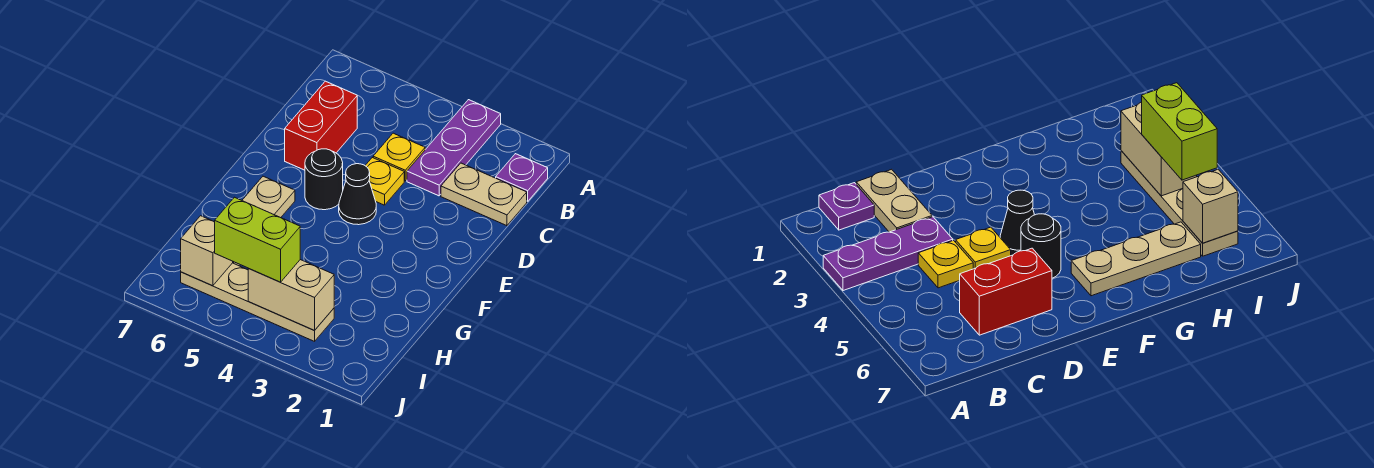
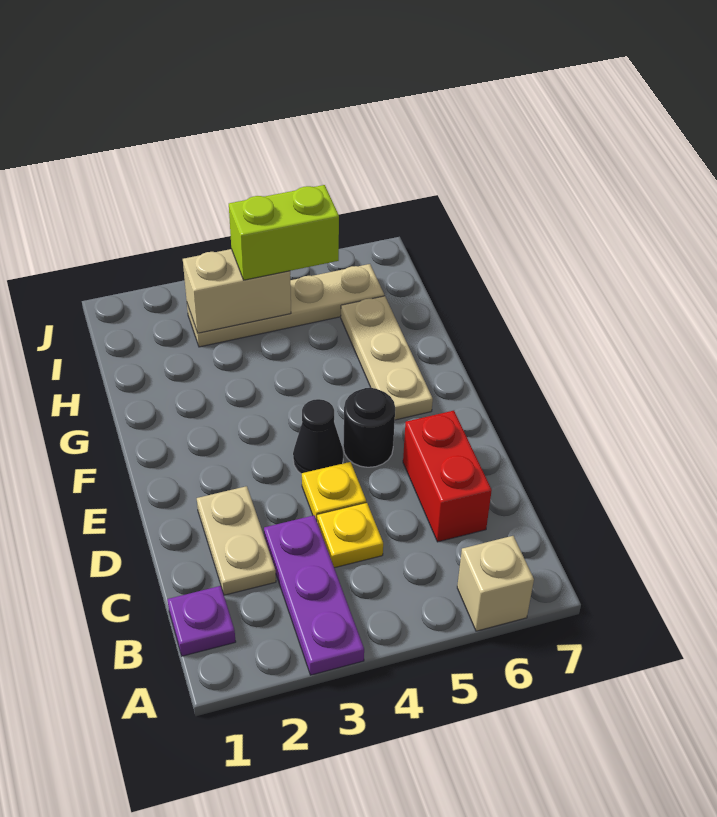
tan plate C1:C2 level 1 -> tan plate C2:D2 level 1
tan brick I6 level 2 -> tan brick A6 level 1

